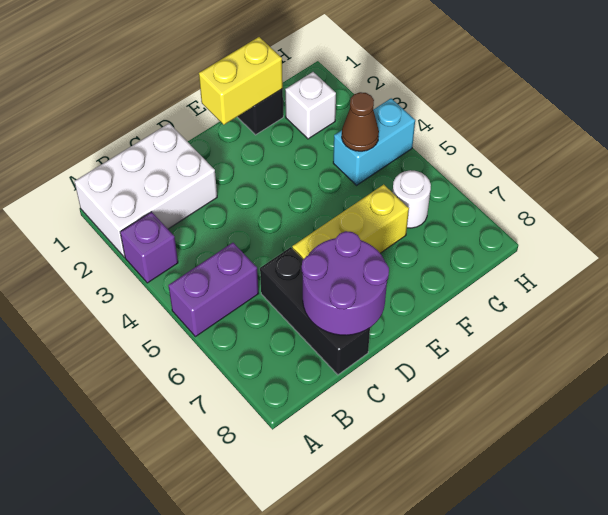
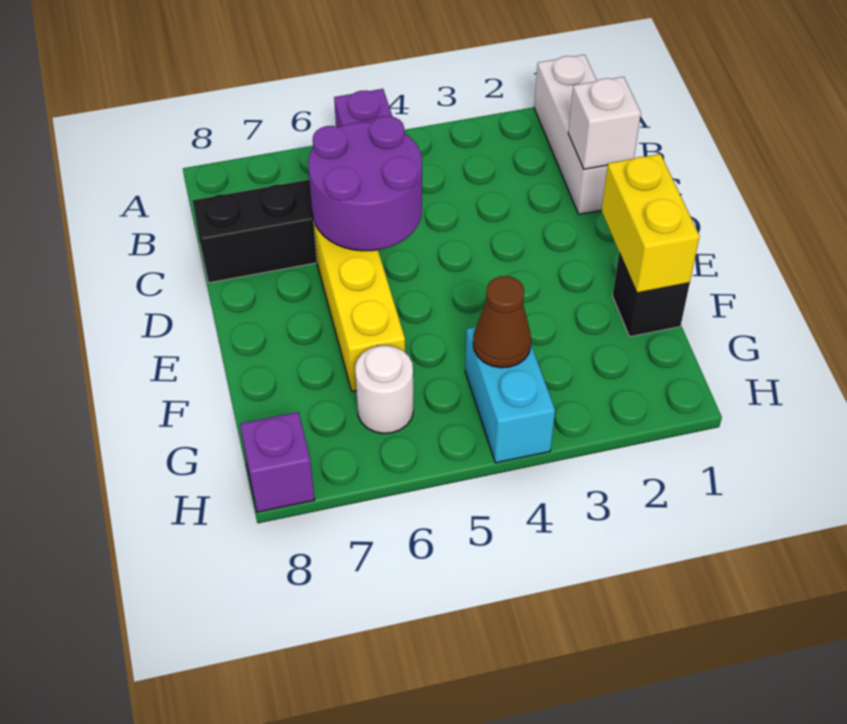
white brick A1:C2 level 1 -> white brick A1:C1 level 1
purple brick A3 level 1 -> purple brick H8 level 1
purple round brick C7:D8 level 2 -> purple round brick C5:D6 level 2
white brick G2 level 1 -> white brick C1 level 2

